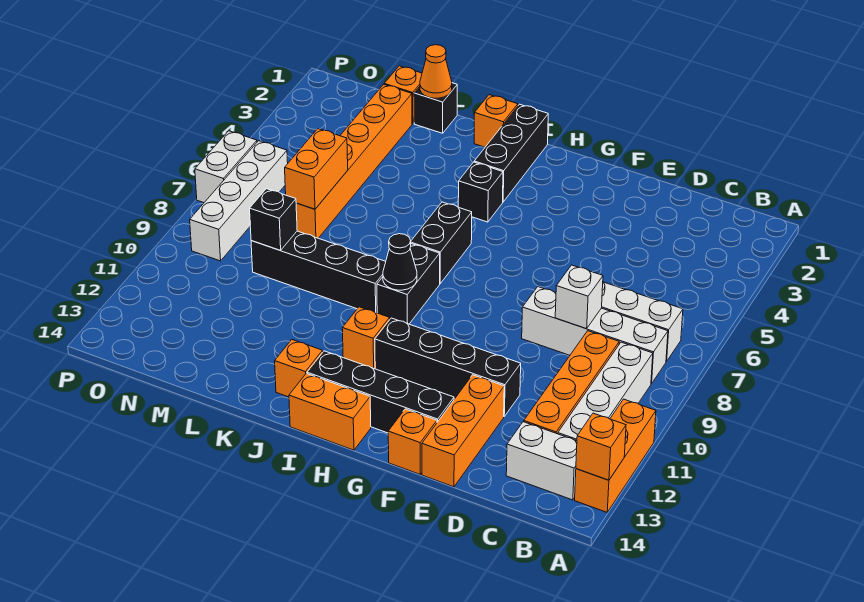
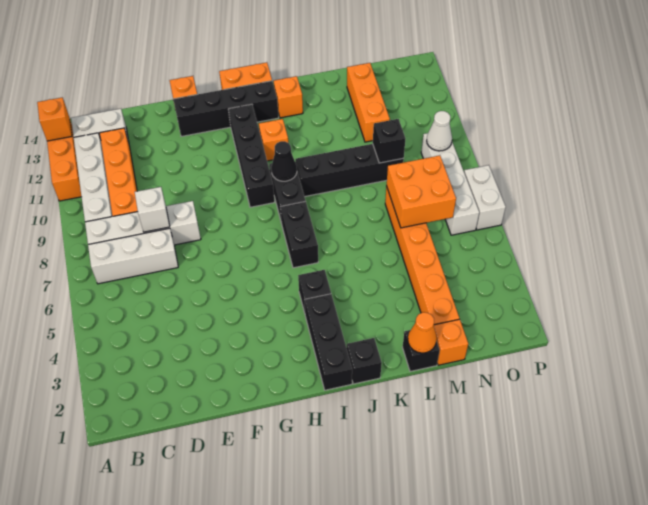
black brick E11:H11 level 1 -> black brick H9:H12 level 1
orange brick E12:E14 level 1 -> orange brick M11:M13 level 1
orange brick J1 level 1 -> black brick J1 level 1
orange brick M6:M7 level 2 -> orange brick M6:N7 level 2
none -> white cone O9 level 2

